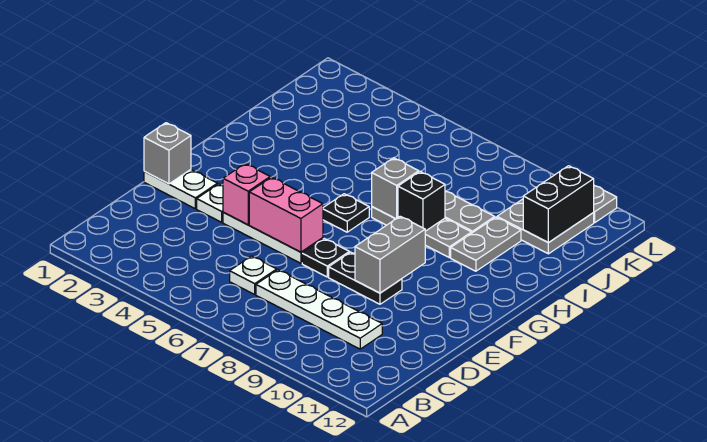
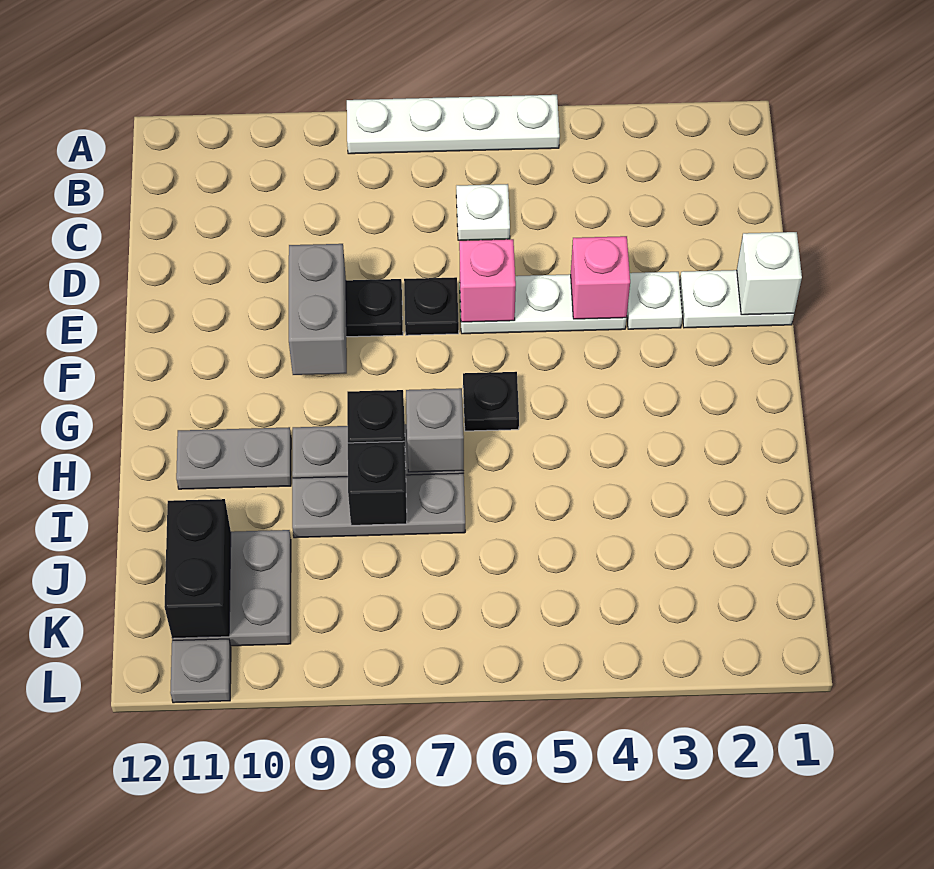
white plate C7:C10 level 1 -> white plate A5:A8 level 1
grey brick E1 level 2 -> white brick E1 level 2
pink brick E5:E6 level 2 -> pink brick E6 level 2
grey plate H10:I10 level 1 -> grey plate H10:H11 level 1
none -> black brick I8 level 2

